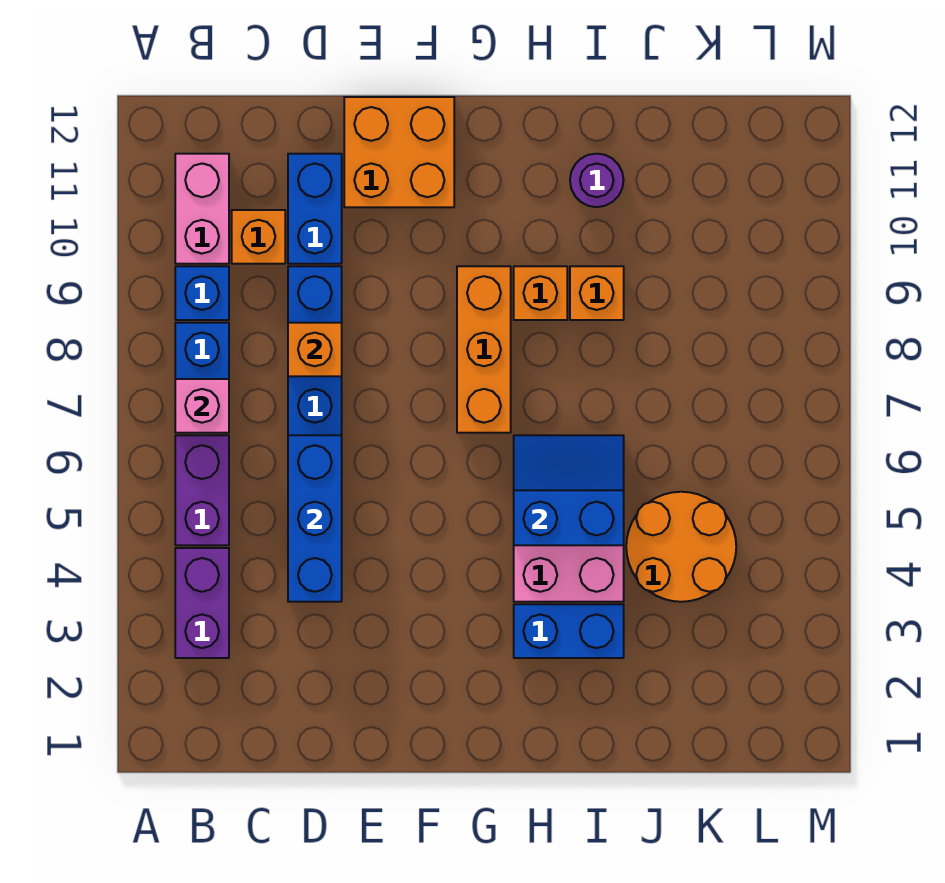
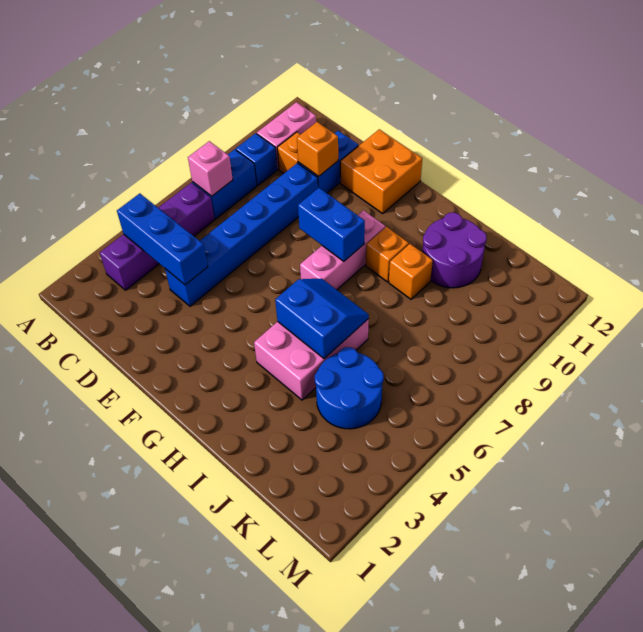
blue brick D4:D6 level 2 -> blue brick B4:D4 level 2
orange brick D8 level 2 -> orange brick D10 level 2
orange brick G7:G9 level 1 -> pink brick G7:G9 level 1
blue brick H3:I3 level 1 -> blue brick F8:G8 level 2
purple round brick I11 level 1 -> purple round brick I10:J11 level 1
orange round brick J4:K5 level 1 -> blue round brick J4:K5 level 1

